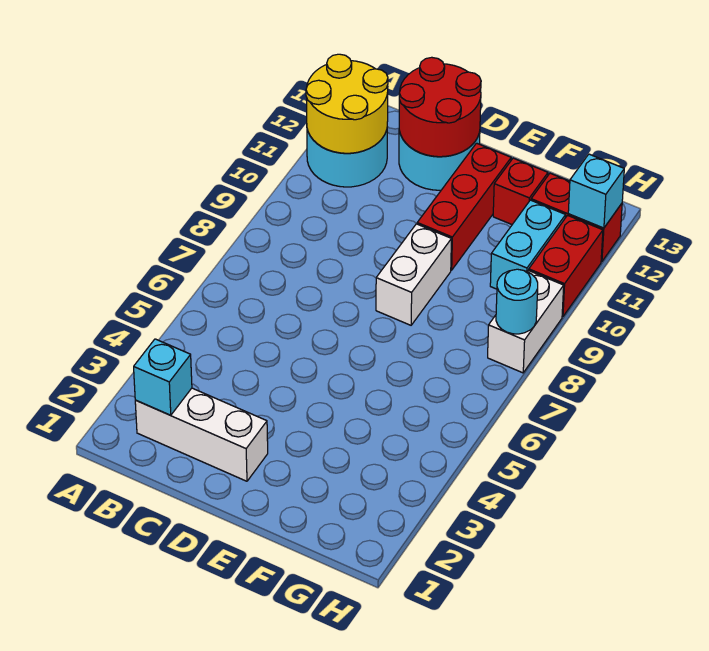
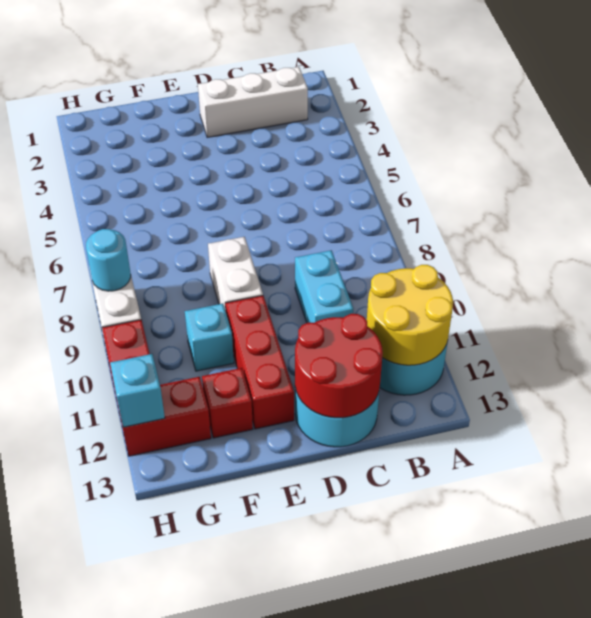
cyan brick B2 level 2 -> cyan brick F10 level 1
cyan brick G10:G11 level 1 -> cyan brick C9:C10 level 1

